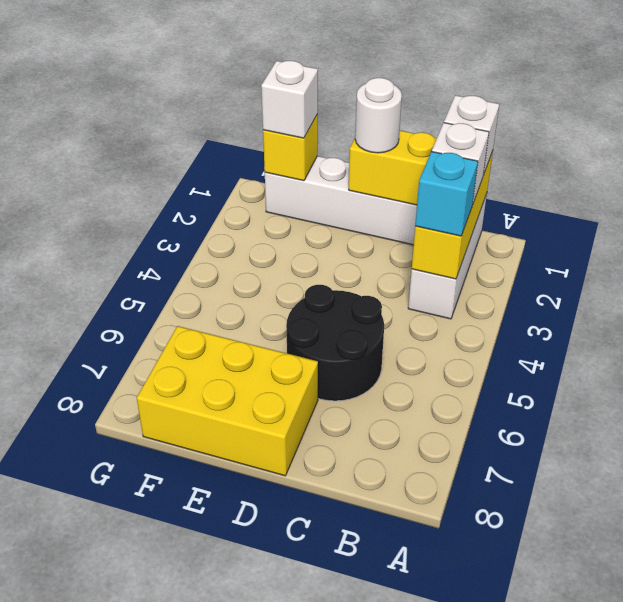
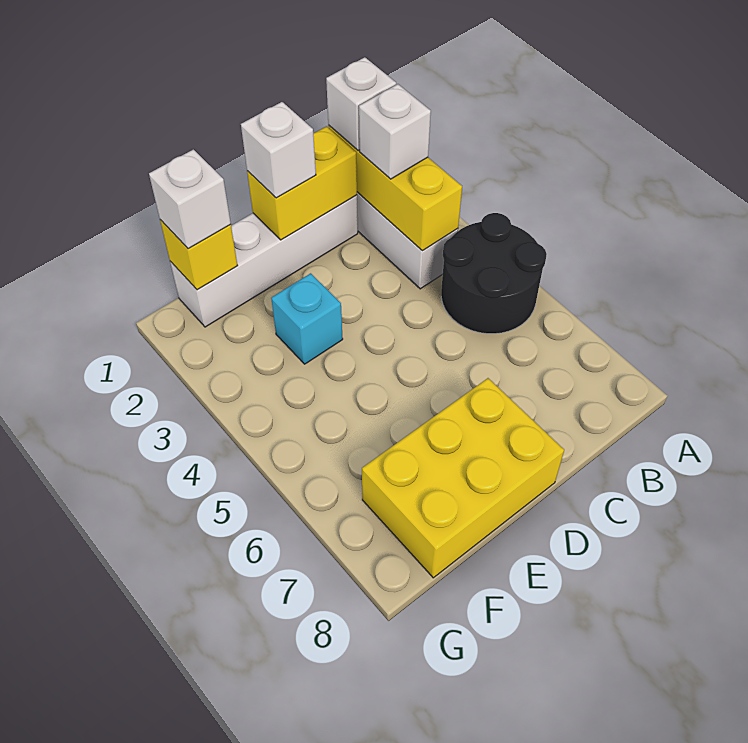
cyan brick B3 level 3 -> cyan brick E3 level 1
black round brick C5:D6 level 1 -> black round brick A4:B5 level 1
white round brick D1 level 3 -> white brick D1 level 3

